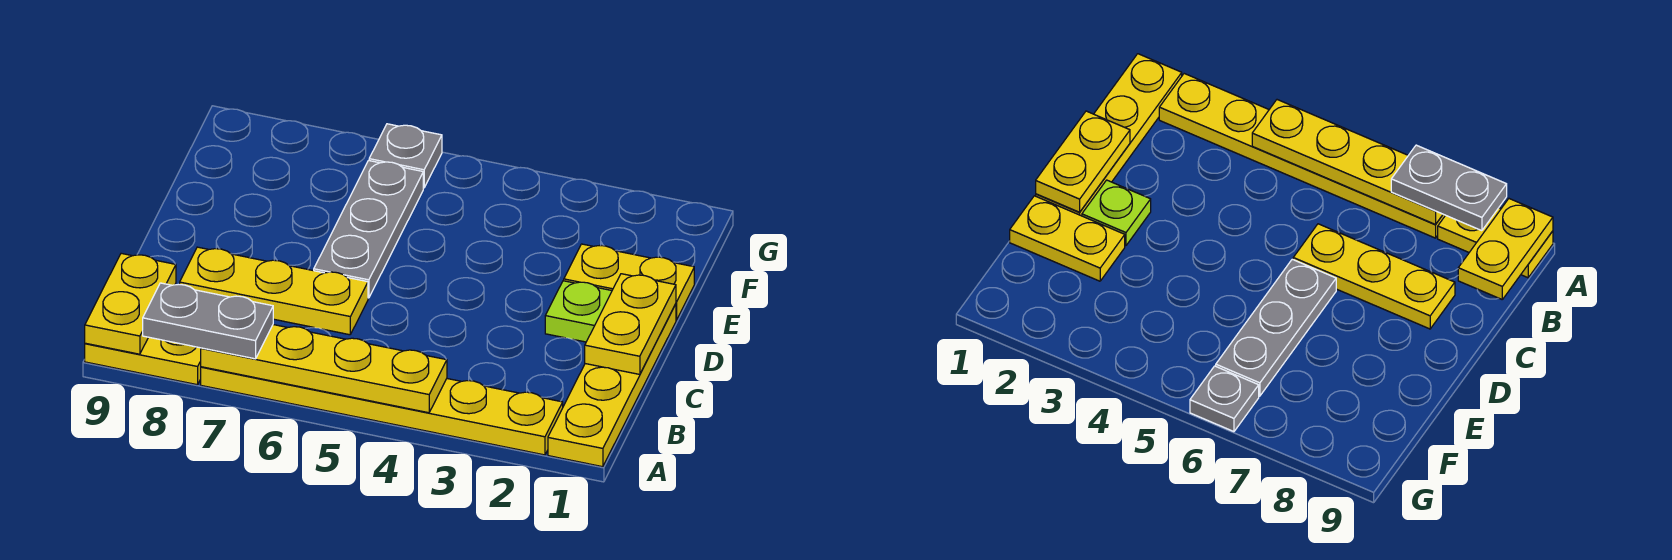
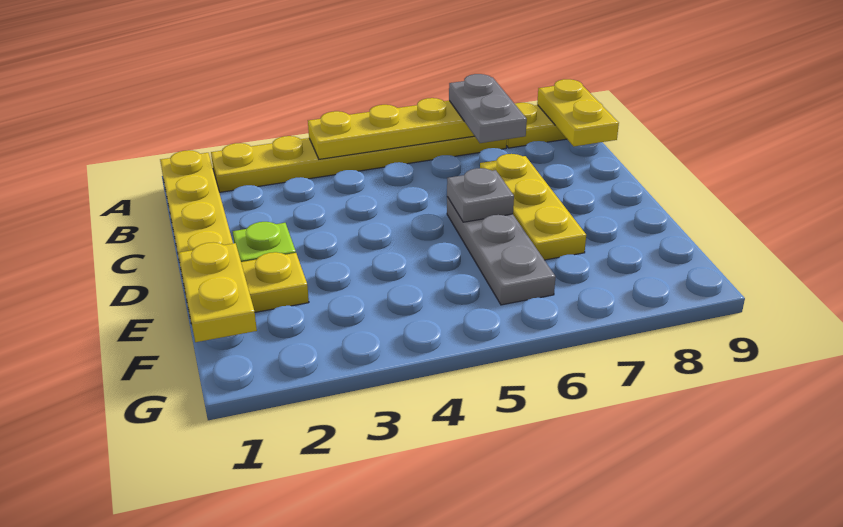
grey plate A7:A8 level 3 -> grey plate A7:B7 level 3
yellow plate C1:D1 level 2 -> yellow plate E1:F1 level 2
yellow plate C6:C8 level 1 -> yellow plate C7:E7 level 1
grey plate G6 level 1 -> grey plate D6 level 2

